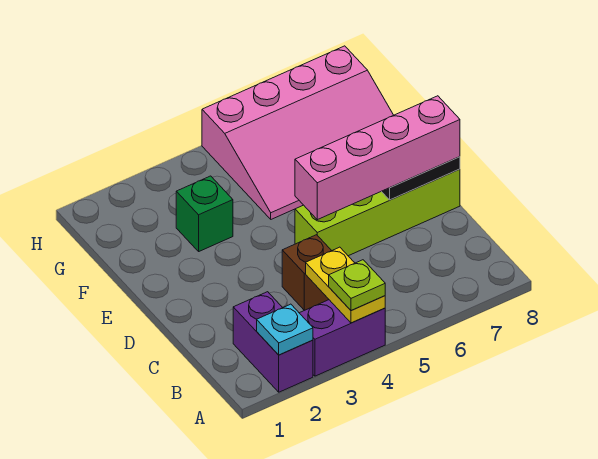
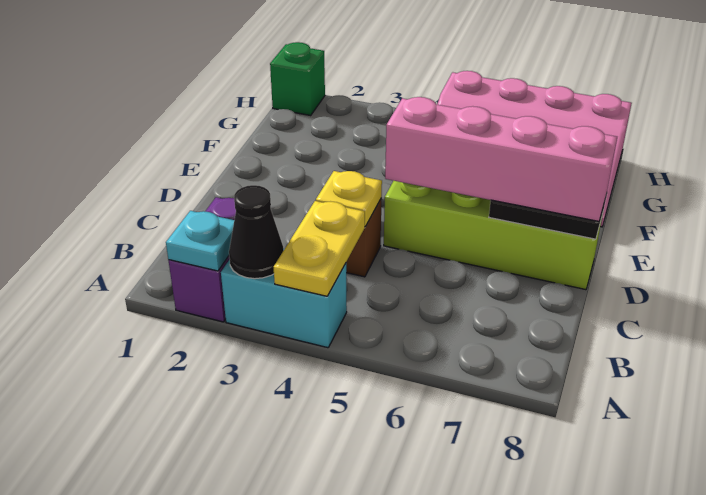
purple brick A3:A4 level 1 -> cyan brick A3:A4 level 1
none -> black cone A3 level 2
lime plate A4 level 3 -> none
none -> yellow plate C4 level 2
green brick F3 level 1 -> green brick H1 level 1

